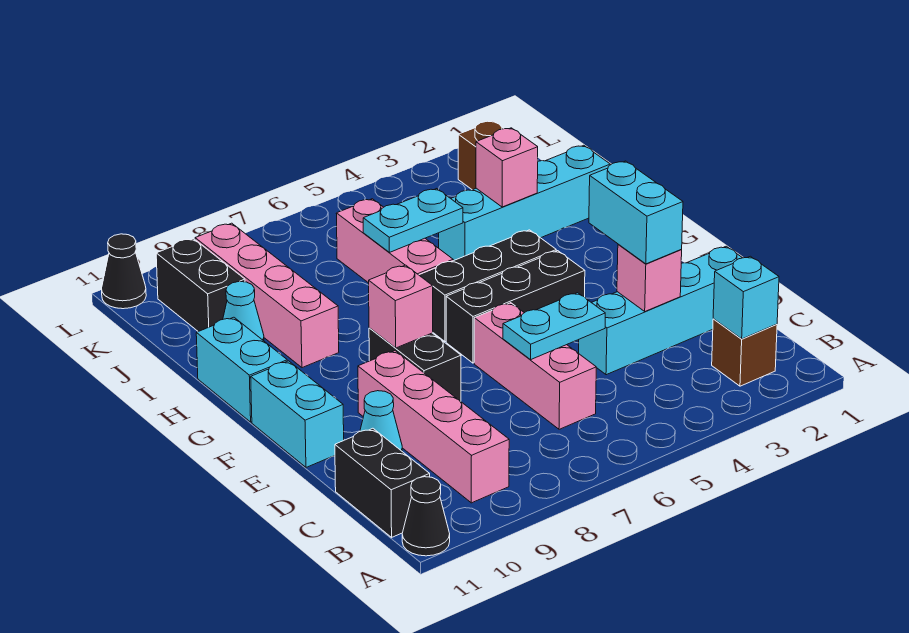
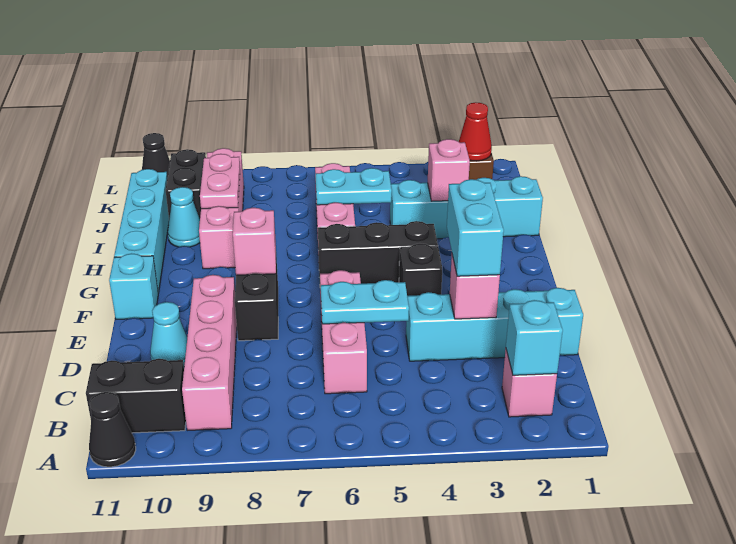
brown brick B2 level 1 -> pink brick B2 level 1
black brick B11:C11 level 1 -> black brick B10:B11 level 1
cyan brick E11:F11 level 1 -> cyan brick F11 level 1
black brick F4:F6 level 1 -> black brick F4 level 1
cyan brick G11:H11 level 1 -> cyan brick G11:J11 level 1
none -> pink plate I9:J9 level 2
none -> red cone K2 level 2

